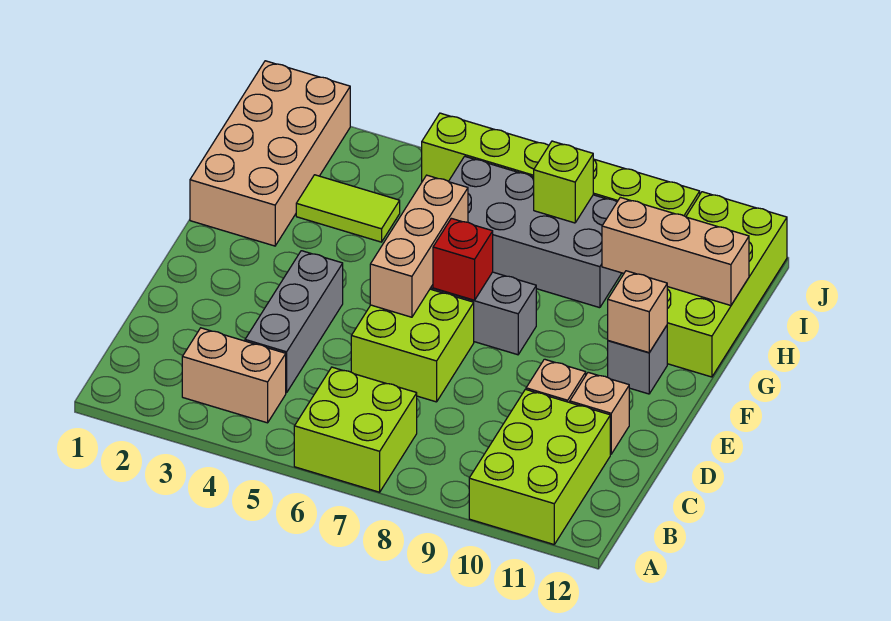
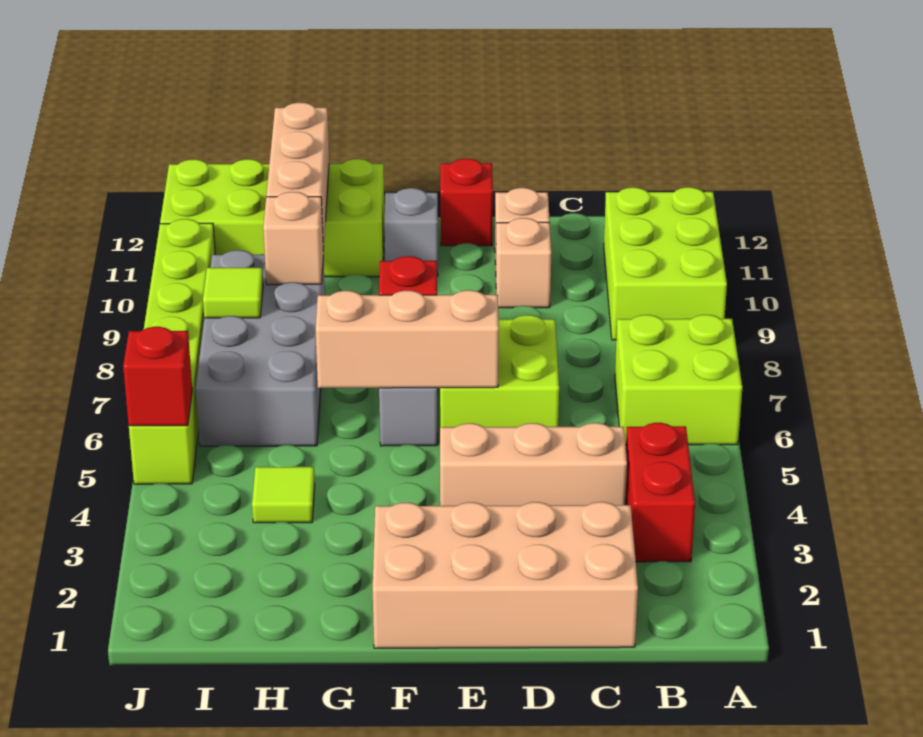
lime brick A10:C11 level 1 -> lime brick A9:B11 level 1
tan brick B3:B4 level 1 -> red brick B3:B4 level 1
grey brick C4:E4 level 1 -> tan brick C4:E4 level 1
none -> red brick E12 level 1
tan brick F11 level 2 -> tan brick H9 level 2
tan brick G1:J2 level 1 -> tan brick C1:F2 level 1
lime tile H3:H4 level 1 -> lime tile H4 level 1
lime brick I8 level 2 -> lime tile I8 level 2
none -> red brick J5 level 2

